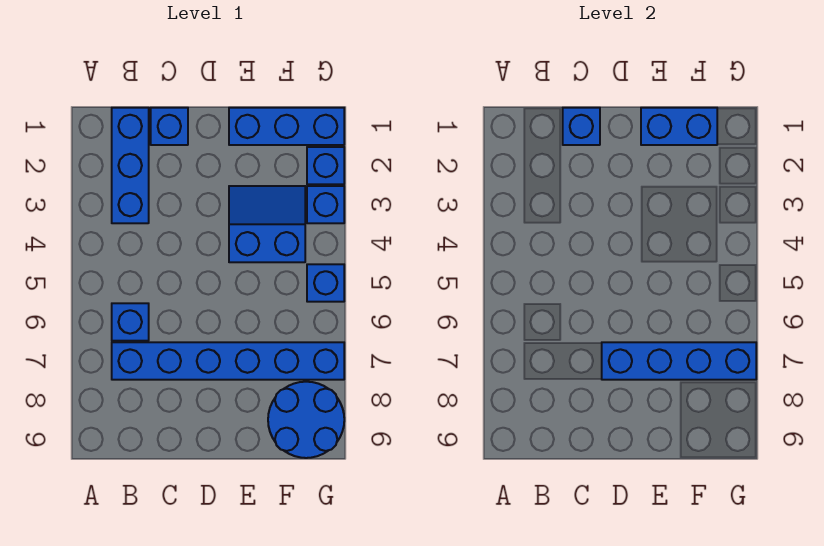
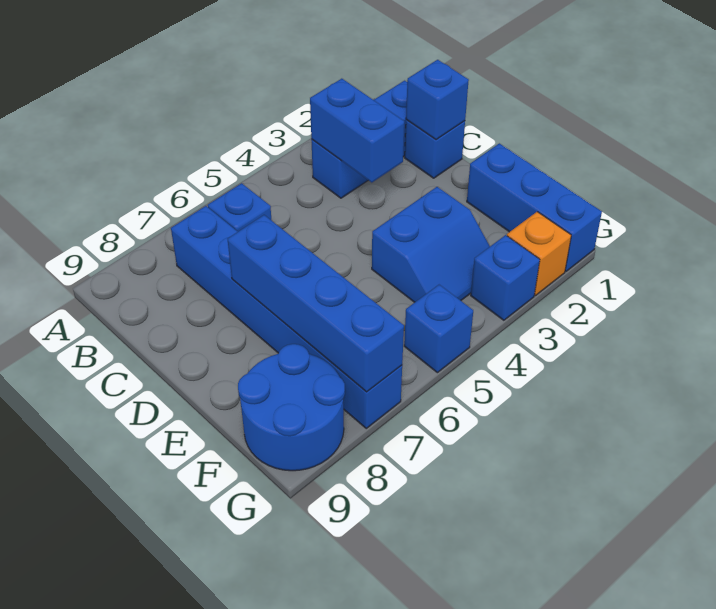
blue brick E1:F1 level 2 -> blue brick B3:C3 level 2
blue slope E3:F4 level 1 top 4 -> blue slope E3:F4 level 1 top E
blue brick G2 level 1 -> orange brick G2 level 1

